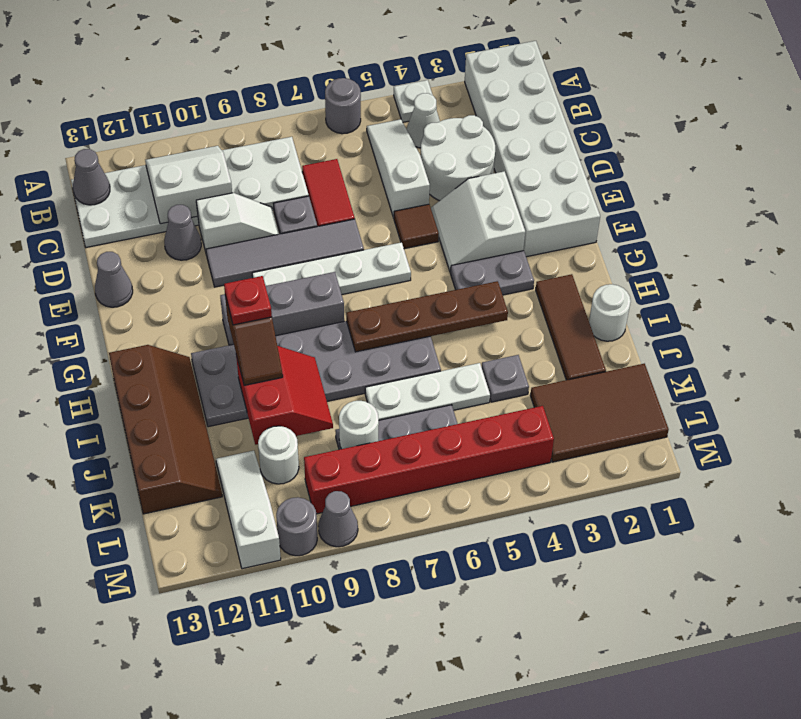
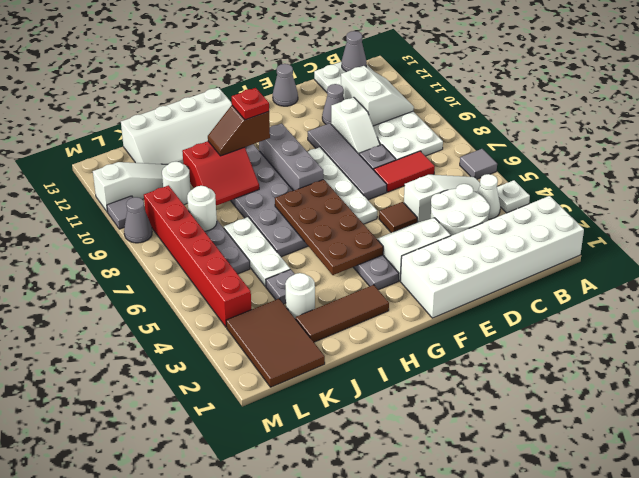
grey round brick A6 level 1 -> grey tile A6 level 1
brown plate H4:H7 level 2 -> brown plate G4:H7 level 2
brown slope H12:K13 level 1 top 13 -> white slope H12:K13 level 1 top 13
white round brick I1 level 1 -> white round brick J3 level 1
grey round brick M10 level 1 -> grey tile M10 level 1

